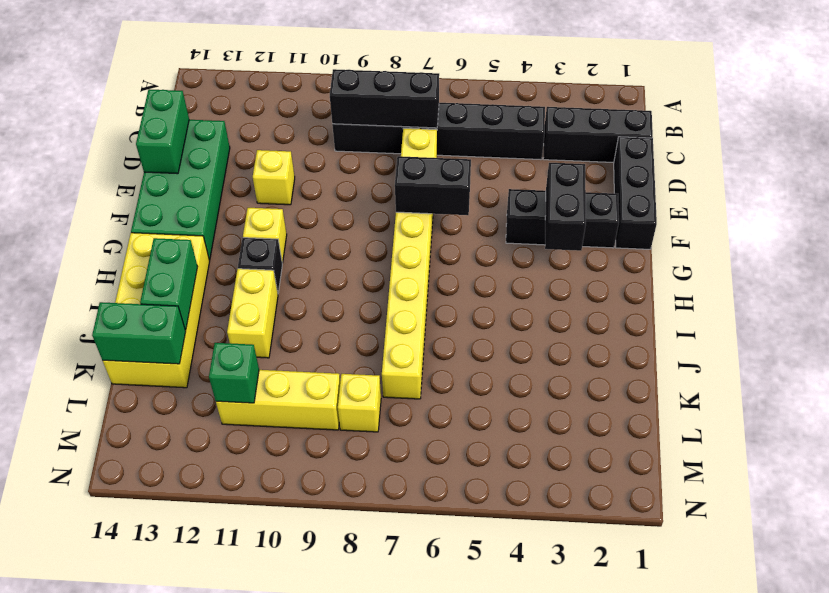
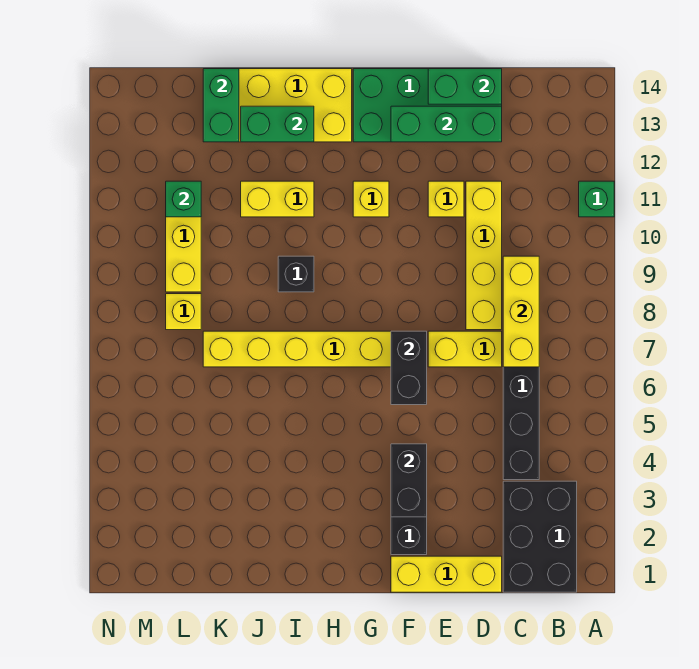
none -> green brick A11 level 1
black brick C1:C3 level 1 -> black brick B1:C3 level 1
black brick C7:C9 level 2 -> yellow brick C7:C9 level 2
black brick D1:F1 level 1 -> yellow brick D1:F1 level 1
none -> yellow brick D8:D11 level 1
none -> green brick D13:F13 level 2
black brick F3:G3 level 2 -> black brick F3:F4 level 2
black brick H11 level 1 -> black brick I9 level 1

